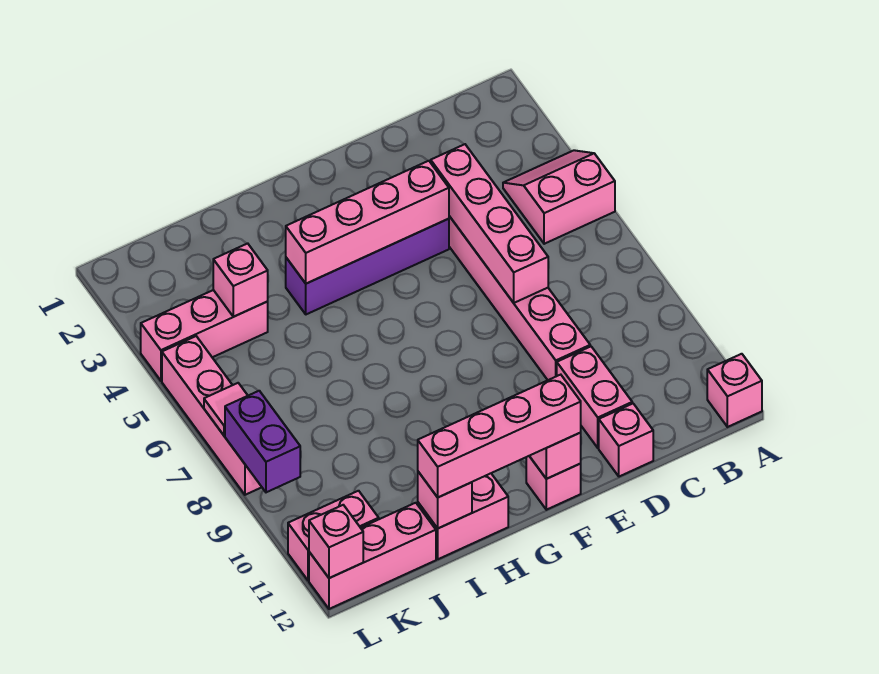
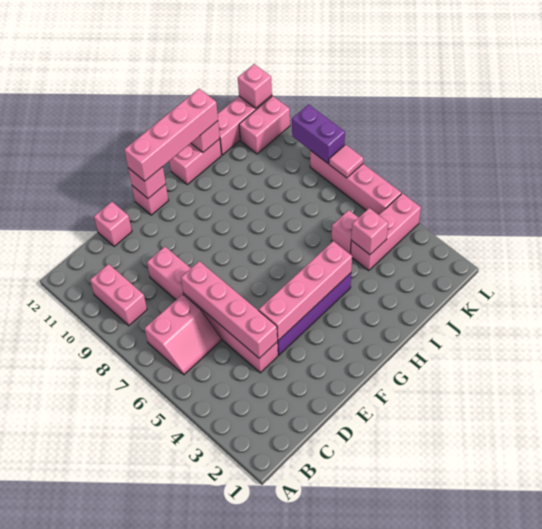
pink slope A4:B5 level 1 top 5 -> pink slope B6:C7 level 1 top 7
pink brick A12 level 1 -> pink brick J5 level 1
pink brick D10:D11 level 1 -> pink brick B9:B10 level 1

